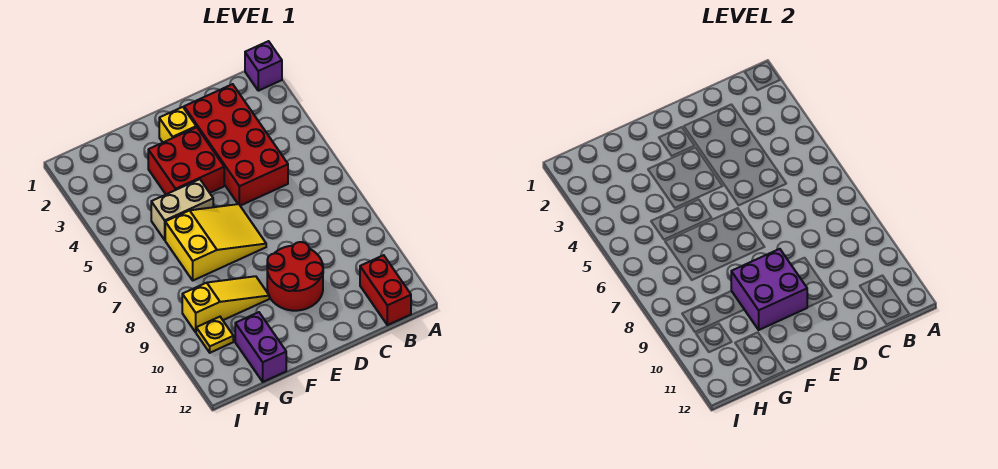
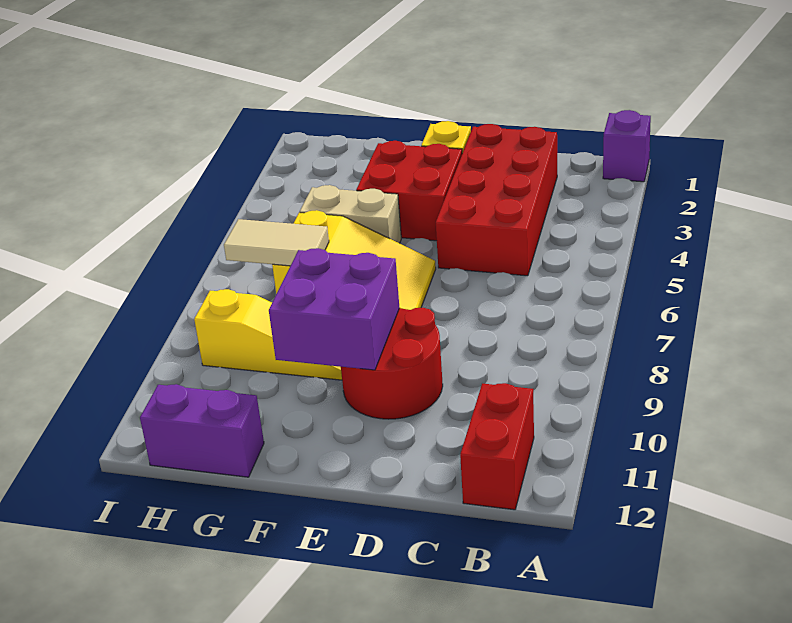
none -> tan tile G7:H7 level 2
purple brick G11:G12 level 1 -> purple brick G12:H12 level 1
yellow plate H10 level 1 -> none

